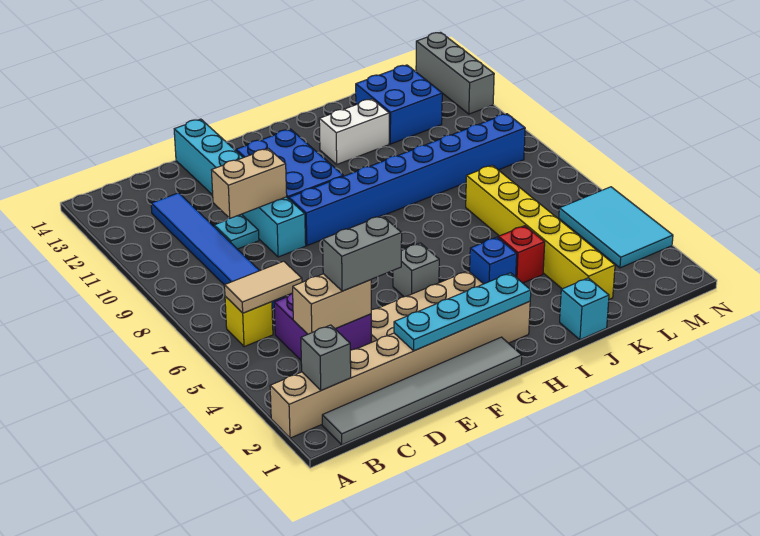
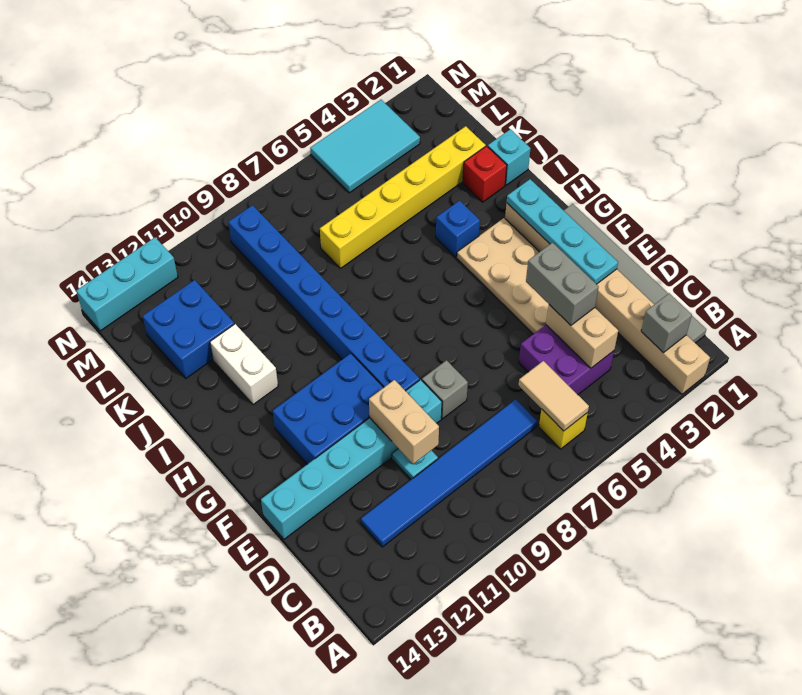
grey brick G5 level 1 -> grey brick E8 level 1
red brick J4 level 1 -> red brick J2 level 1
grey brick N12:N14 level 1 -> cyan brick N12:N14 level 1

